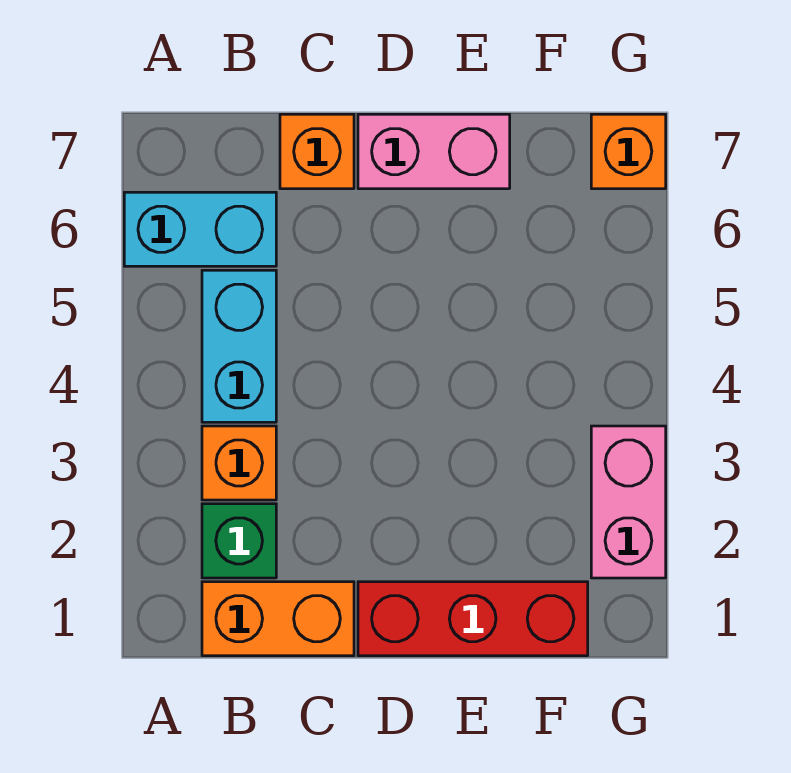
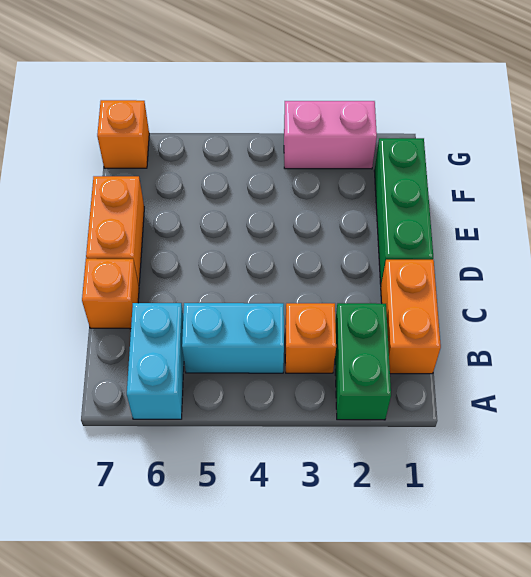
green brick B2 level 1 -> green brick A2:B2 level 1
red brick D1:F1 level 1 -> green brick D1:F1 level 1
pink brick D7:E7 level 1 -> orange brick D7:E7 level 1

